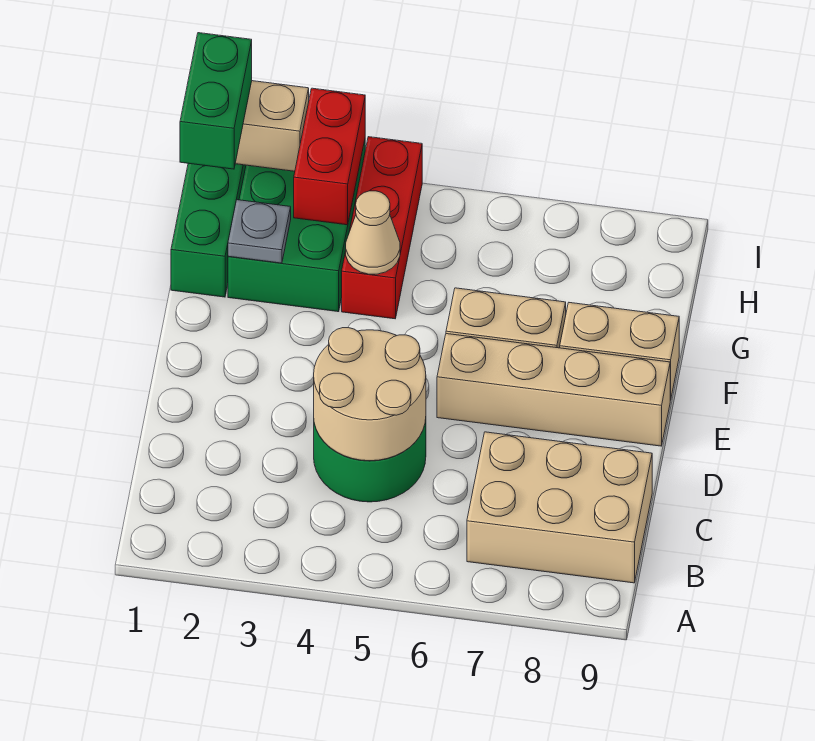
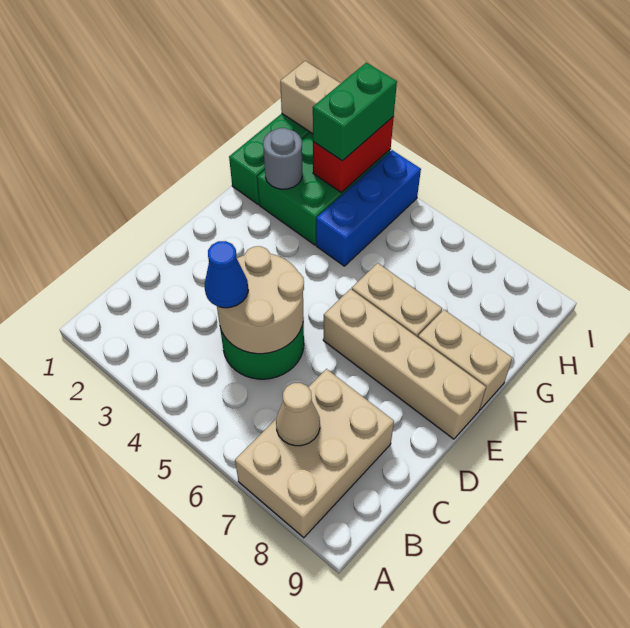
tan brick B7:C9 level 1 -> tan brick A7:C8 level 1
none -> blue cone C4 level 3
grey plate G2 level 2 -> grey round brick G2 level 2
red brick G4:I4 level 1 -> blue brick G4:I4 level 1
tan cone G4 level 2 -> tan cone B7 level 2
green brick H1:I1 level 3 -> green brick H3:I3 level 3

